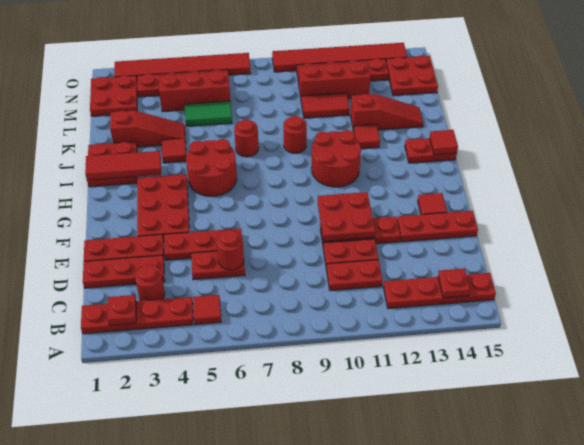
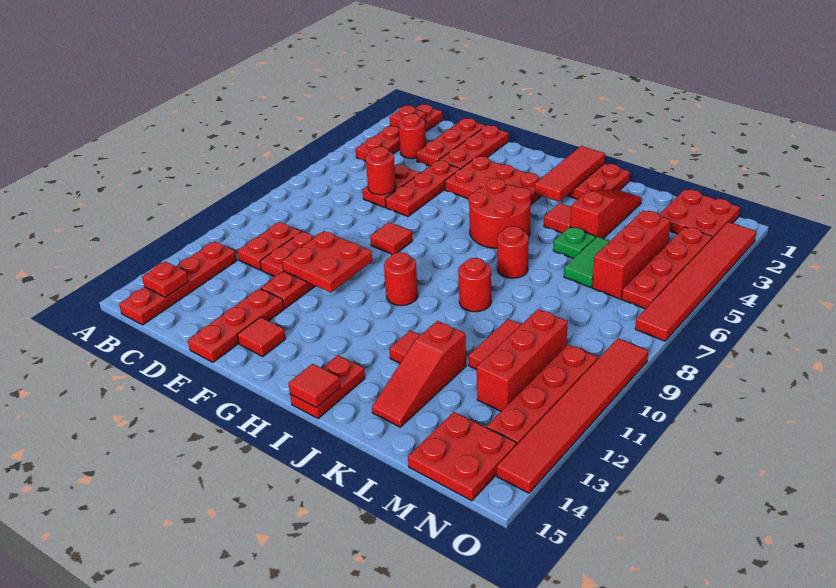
red tile B5 level 1 -> red tile F8 level 1
red round brick H10:I11 level 1 -> red round brick H10 level 1
red slope K2:K4 level 1 top 2 -> red slope K2:K4 level 1 top 4
none -> green plate K5 level 1

